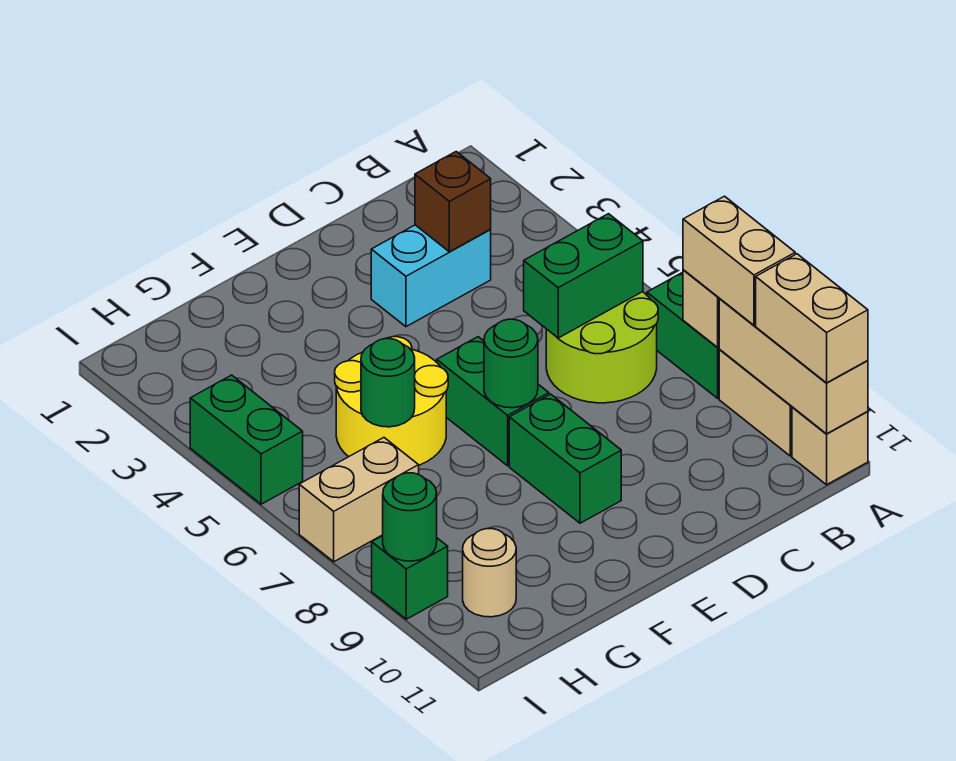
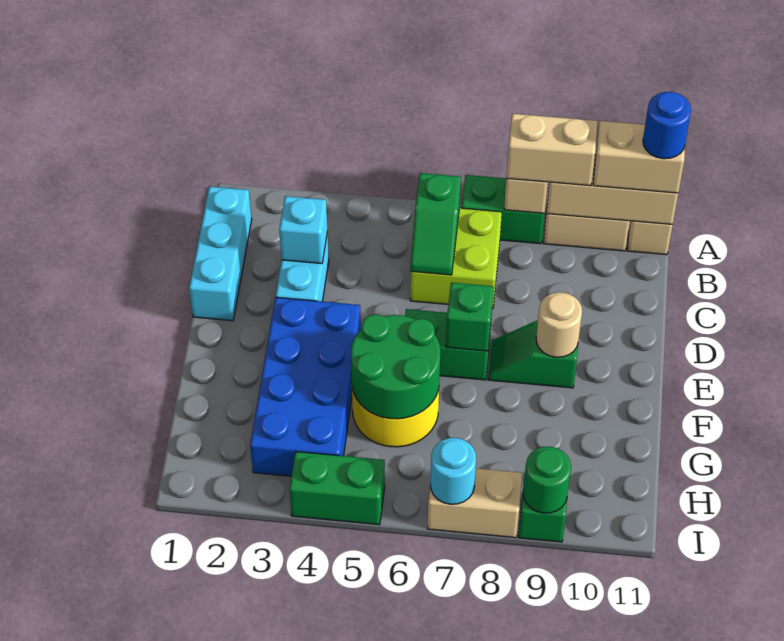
none -> blue round brick A11 level 4
none -> cyan brick B1:D1 level 1
lime round brick B6:C7 level 1 -> lime brick B6:C7 level 1
green brick B6:C6 level 2 -> green slope B6:C6 level 2 top B
brown brick C3 level 2 -> cyan brick C3 level 2
none -> blue brick E3:H4 level 1
green round brick E7 level 2 -> green brick E7 level 2
green brick E8:E9 level 1 -> green slope E8:E9 level 1 top 9
green round brick G6 level 2 -> green round brick F5:G6 level 2
tan brick H7:I7 level 1 -> tan brick I7:I8 level 1
tan round brick H10 level 1 -> tan round brick E9 level 2
none -> cyan round brick I7 level 2

